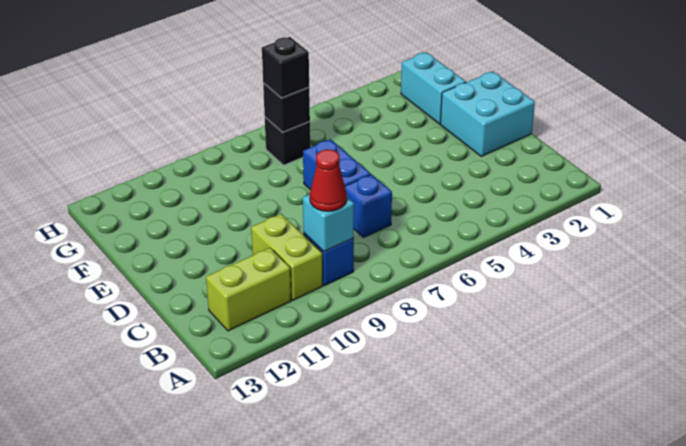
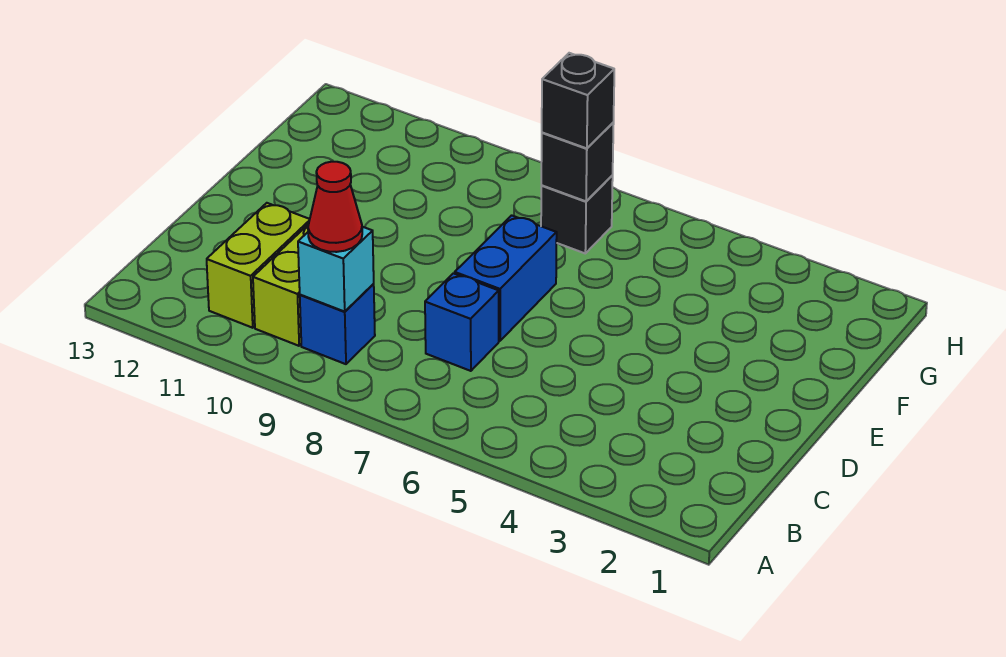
lime brick B11:B12 level 1 -> lime brick B11:C11 level 1
cyan brick D1:E2 level 1 -> none
cyan brick F2:G2 level 1 -> none

